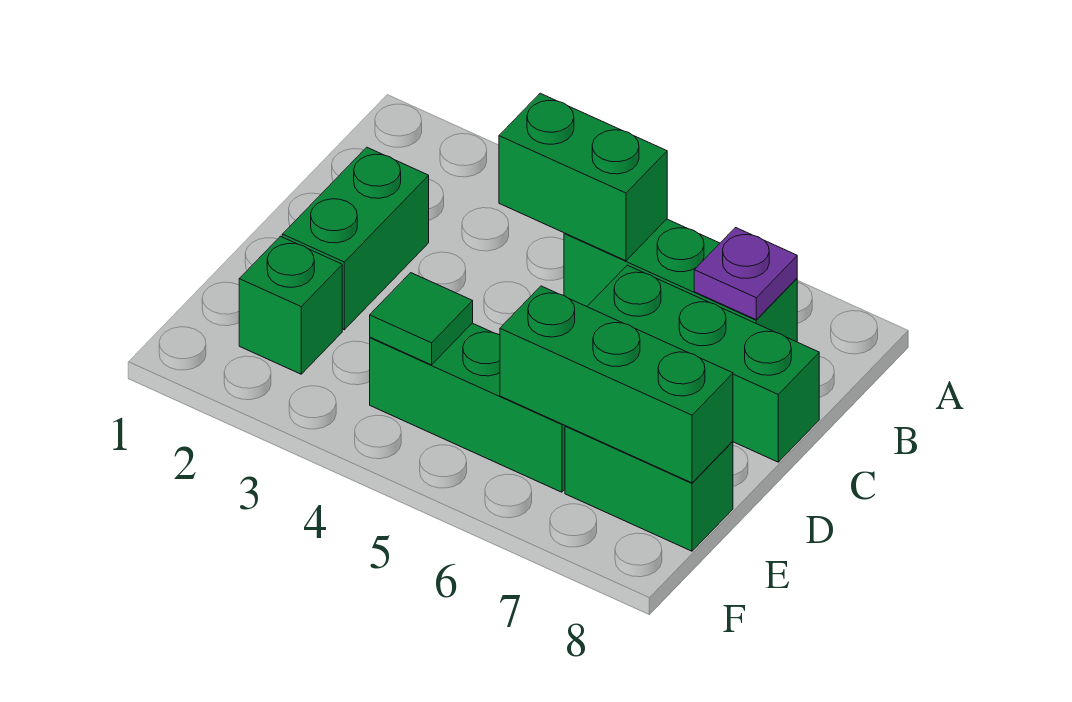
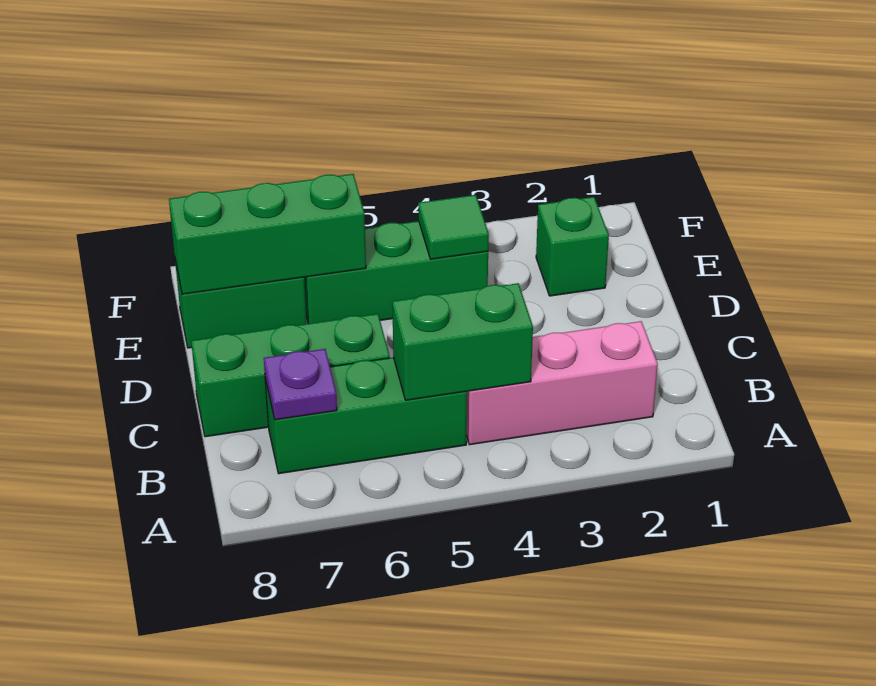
none -> pink brick B2:B4 level 1
green brick C2:D2 level 1 -> none

